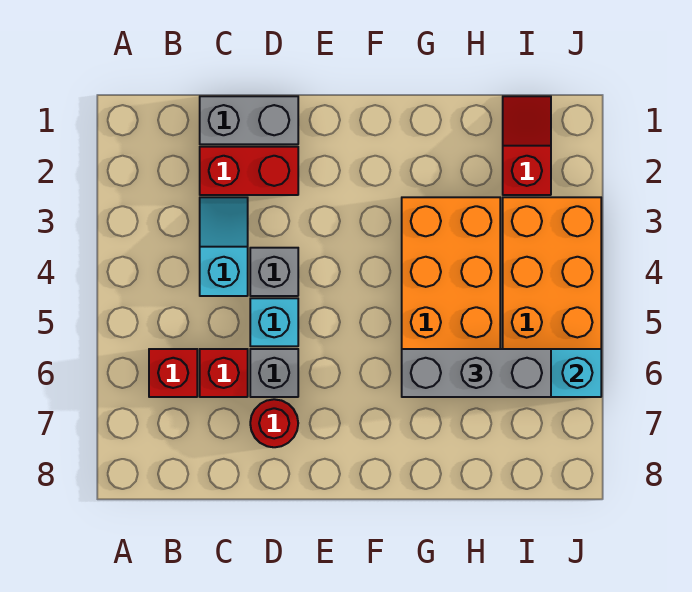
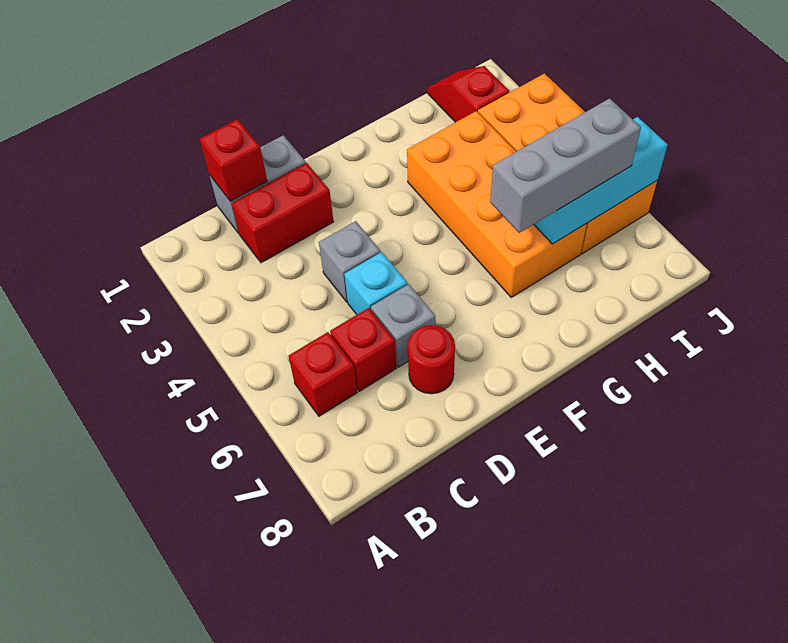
none -> red brick C1 level 2
cyan slope C3:C4 level 1 top 4 -> none

